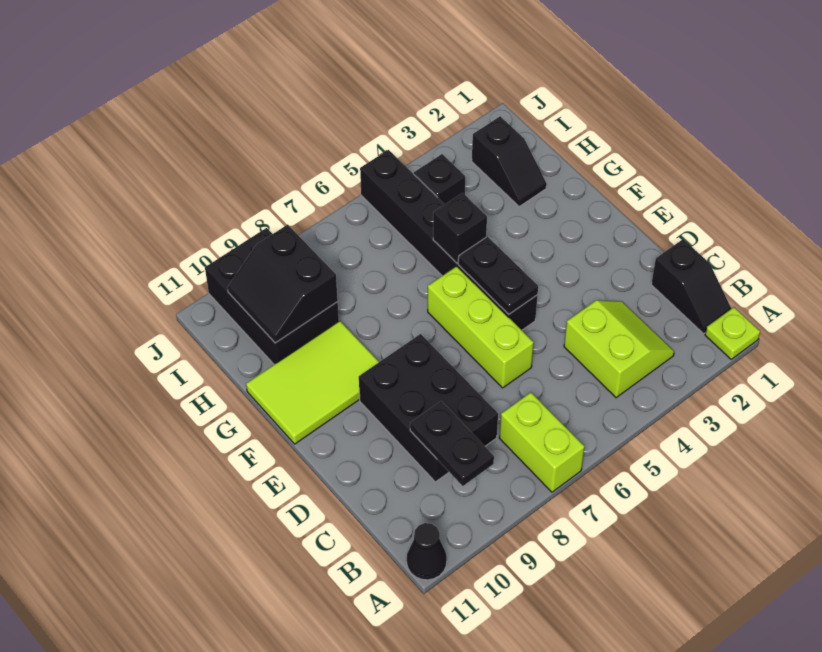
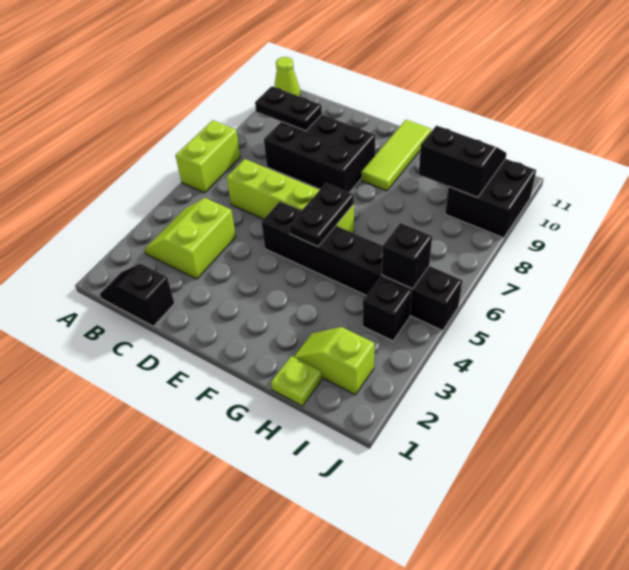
lime plate A1 level 1 -> lime plate H1 level 1
lime brick A7:B7 level 1 -> lime brick A6:A7 level 1
black cone A11 level 1 -> lime cone A11 level 1
lime slope B3:C4 level 1 top 4 -> lime slope B3:C4 level 1 top C
lime brick D6:F6 level 1 -> lime brick C6:F6 level 1
black plate E5:F5 level 2 -> black plate F5:F6 level 2
lime tile F9:G11 level 1 -> lime tile F9:F11 level 1
black brick G5 level 2 -> black brick I5 level 2
black slope H2:I2 level 1 top I -> lime slope H2:I2 level 1 top I
black brick H9:J10 level 1 -> black brick I9:J10 level 1

